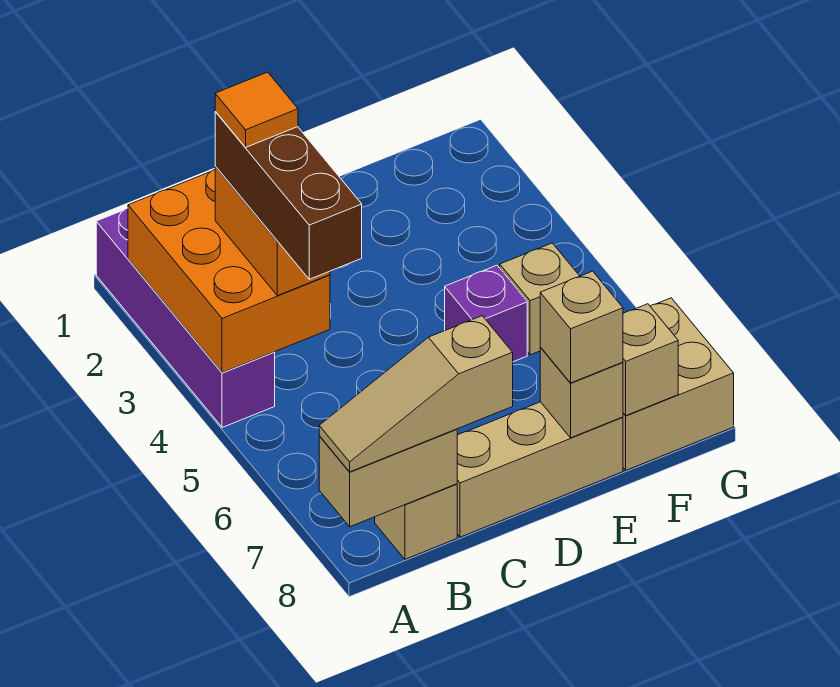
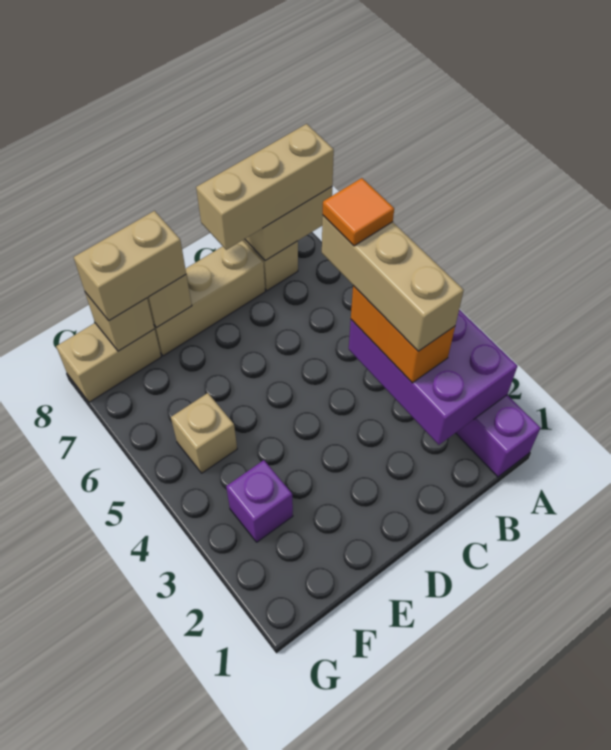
orange brick A2:B4 level 2 -> purple brick A2:B4 level 2
tan slope A8:C8 level 3 top C -> tan brick A8:C8 level 3
brown brick B3:B5 level 4 -> tan brick B3:B5 level 4
orange tile B3 level 5 -> orange tile B5 level 5
purple brick E5 level 1 -> purple brick F3 level 1
tan brick E8 level 3 -> tan brick E8:F8 level 3
tan brick F7:G8 level 1 -> tan brick F8:G8 level 1

